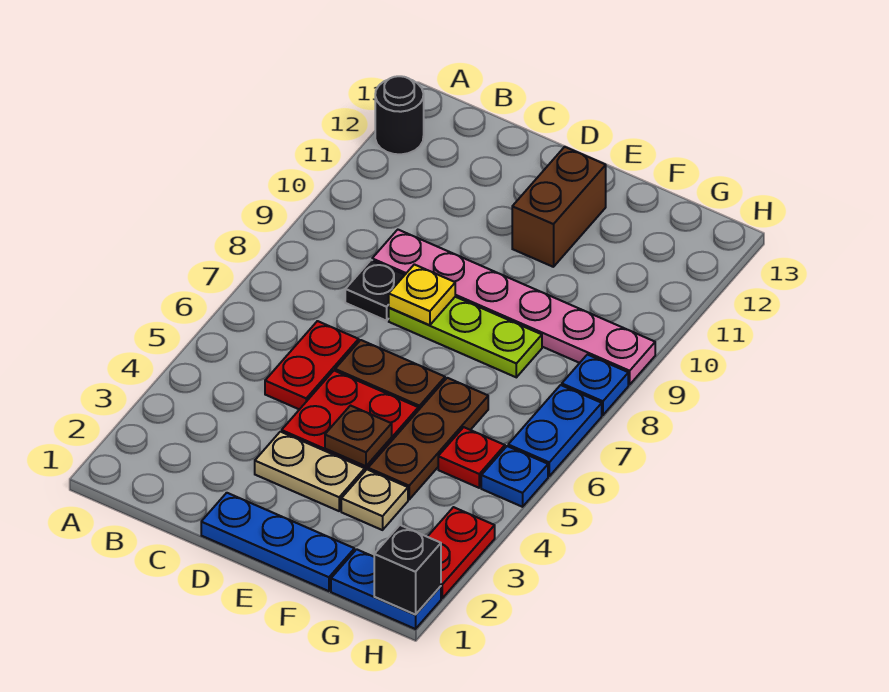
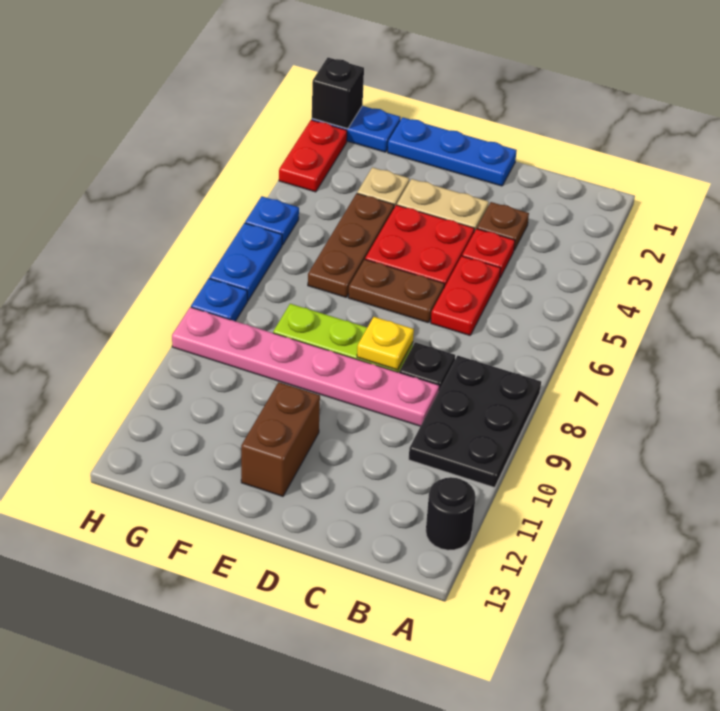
none -> black plate A8:B10 level 1
brown plate E4 level 2 -> brown plate C3 level 1
red plate G5 level 1 -> red plate C4 level 1

